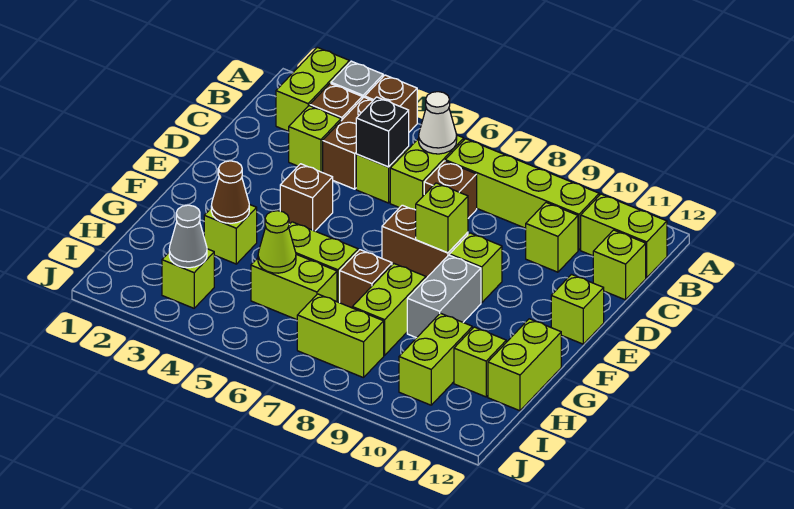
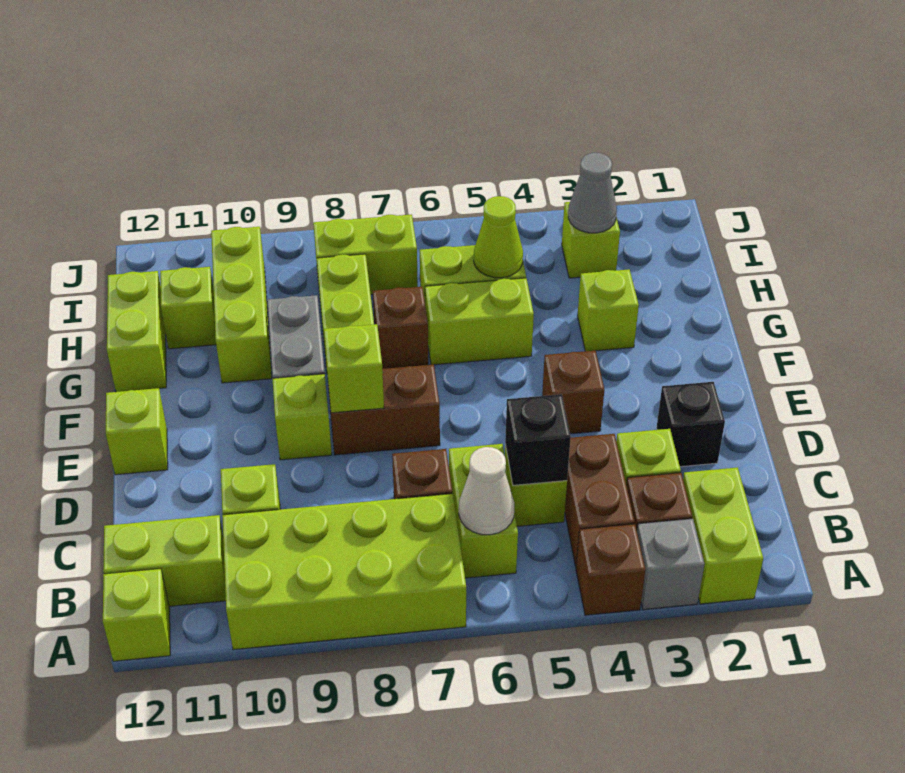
lime brick B7:B10 level 1 -> lime brick A7:B10 level 1
lime brick C12 level 1 -> lime brick A12 level 1
none -> black brick D2 level 1
brown cone G3 level 2 -> none
lime brick H10:I10 level 1 -> lime brick G10:I10 level 1

